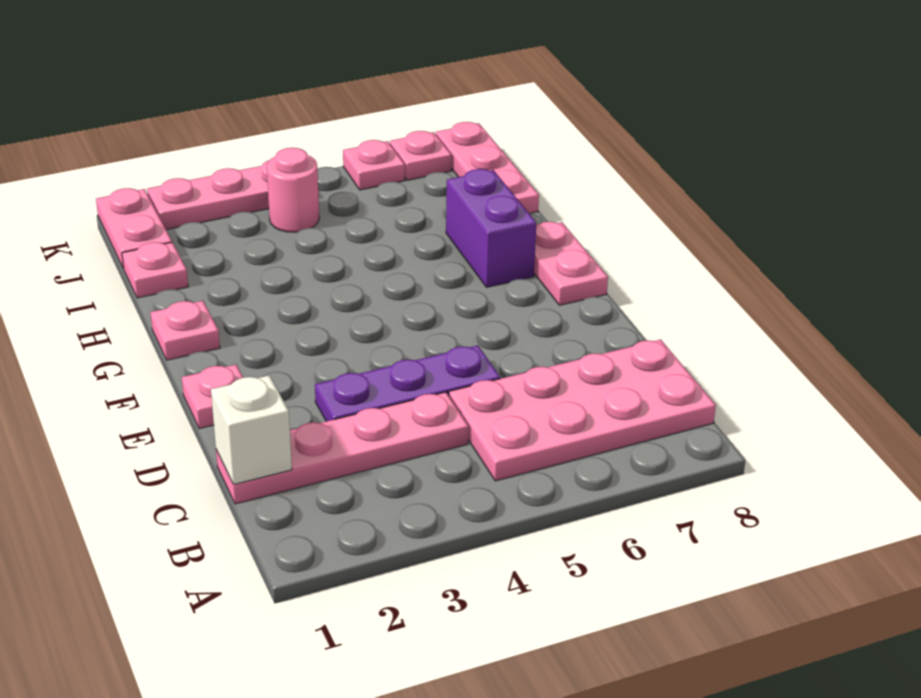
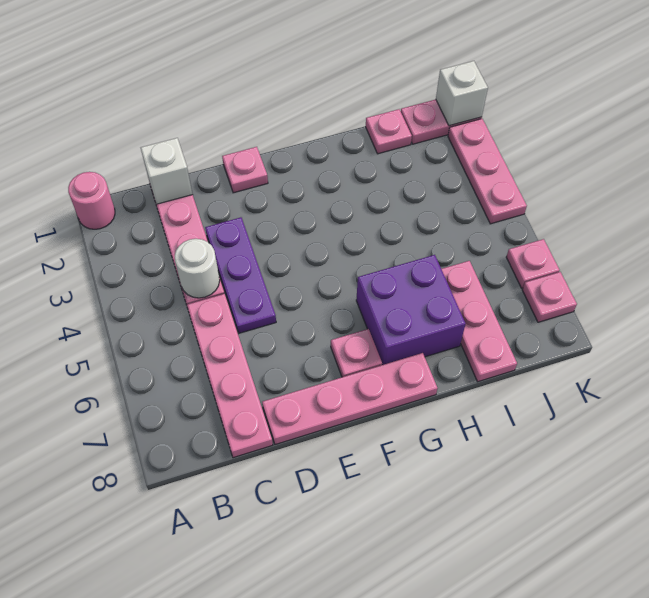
pink plate B5:C8 level 1 -> pink plate C5:C8 level 1
none -> white round brick C4 level 2
pink plate F8:G8 level 1 -> pink plate D8:G8 level 1
pink plate G1 level 1 -> pink plate F7 level 1
purple brick G7:H7 level 1 -> purple brick G6:H7 level 1
pink plate I8:K8 level 1 -> pink plate I6:I8 level 1
pink round brick J4 level 1 -> pink round brick A1 level 1
none -> white brick K1 level 2

